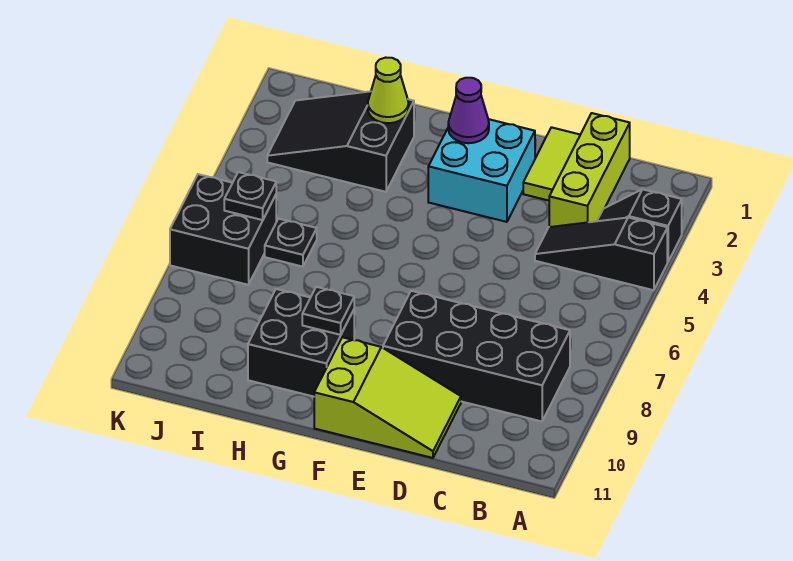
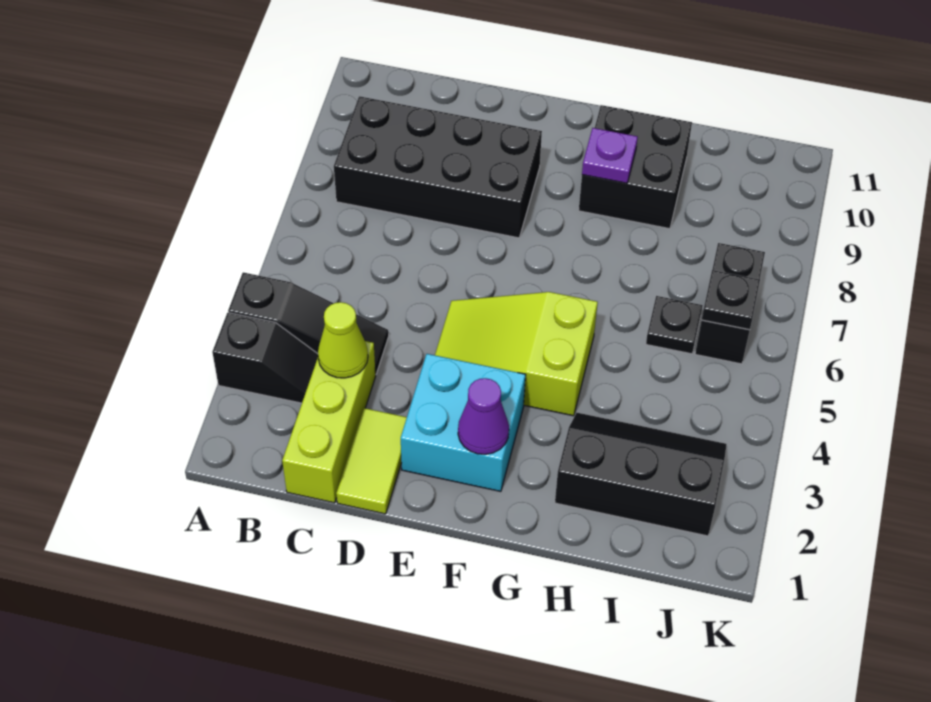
lime slope D10:F11 level 1 top F -> lime slope E4:G5 level 1 top G
black plate G9 level 2 -> purple plate G9 level 2
black slope H2:J3 level 1 top H -> black slope H2:J3 level 1 top 2
lime cone H2 level 2 -> lime cone C3 level 2
black brick J6:K7 level 1 -> black brick J6:J7 level 1

